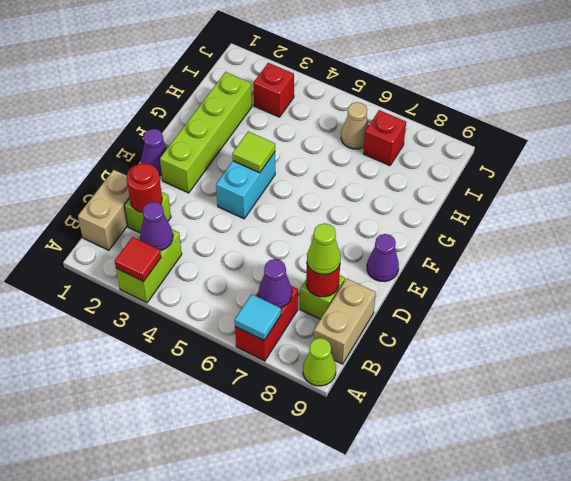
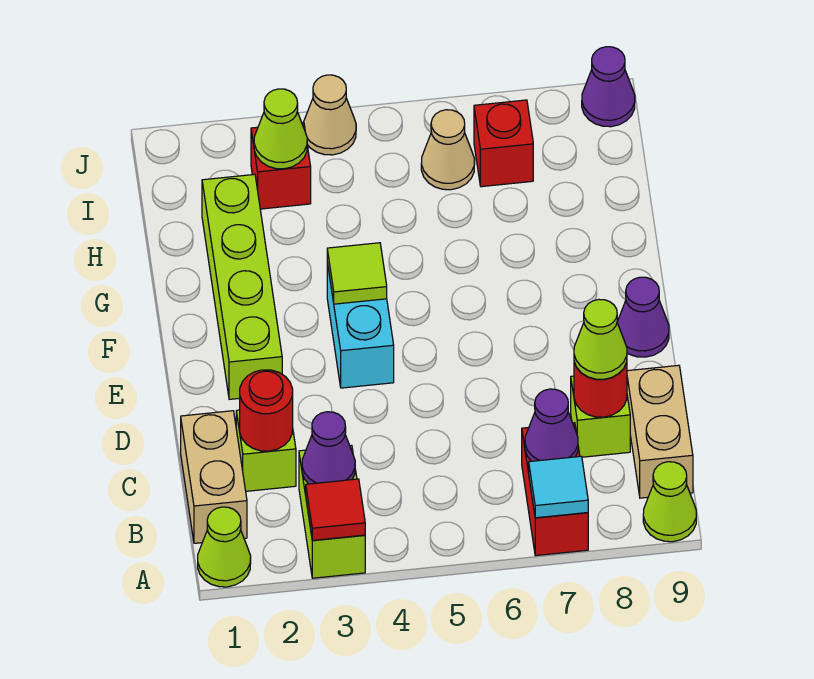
none -> lime cone A1 level 1
purple cone E1 level 1 -> purple cone J9 level 1
none -> lime cone I3 level 2
none -> tan cone J4 level 1

